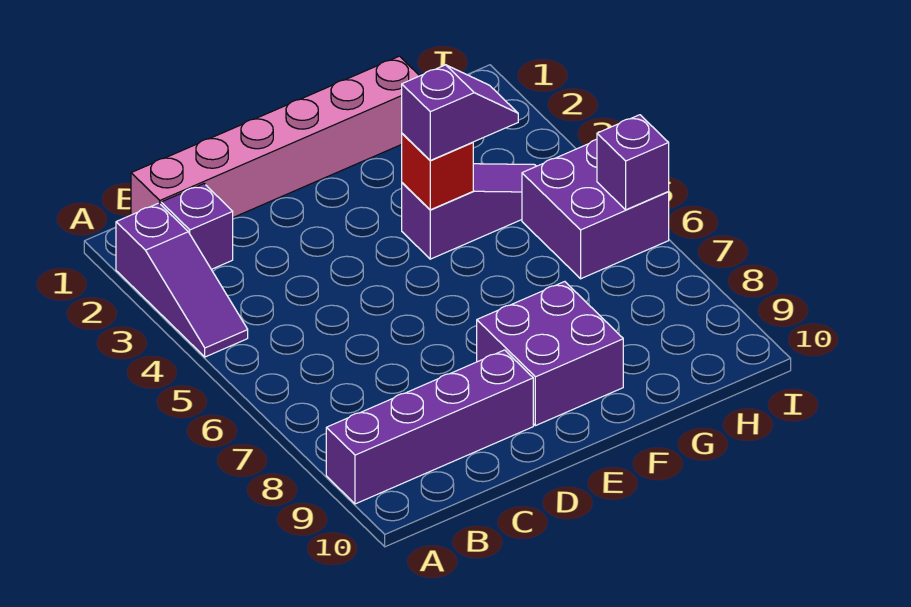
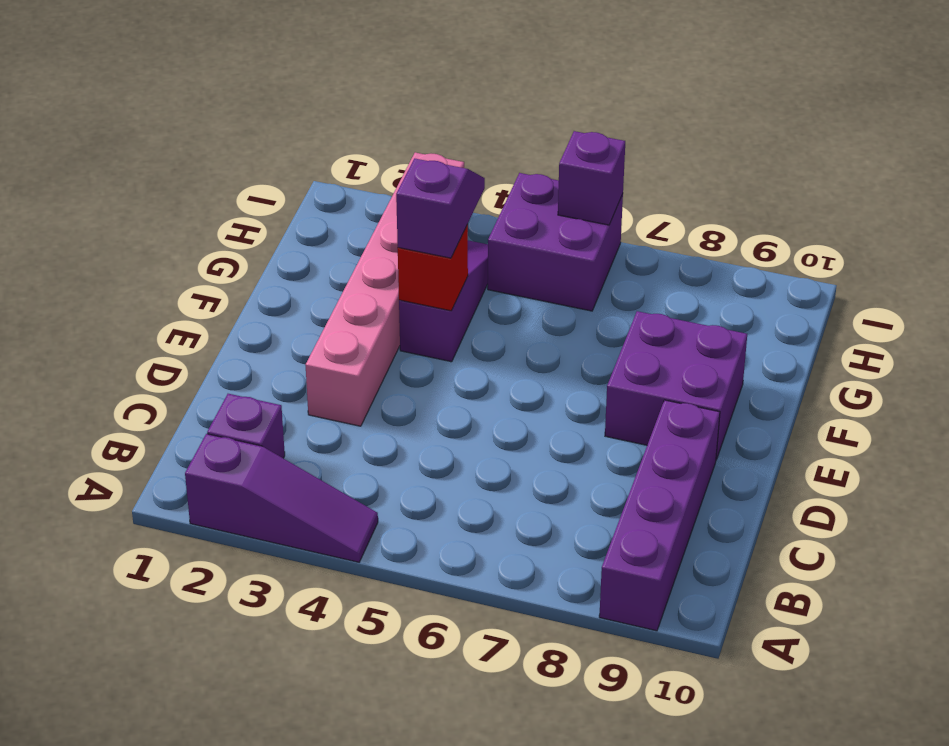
pink brick B1:G1 level 1 -> pink brick D3:I3 level 1

